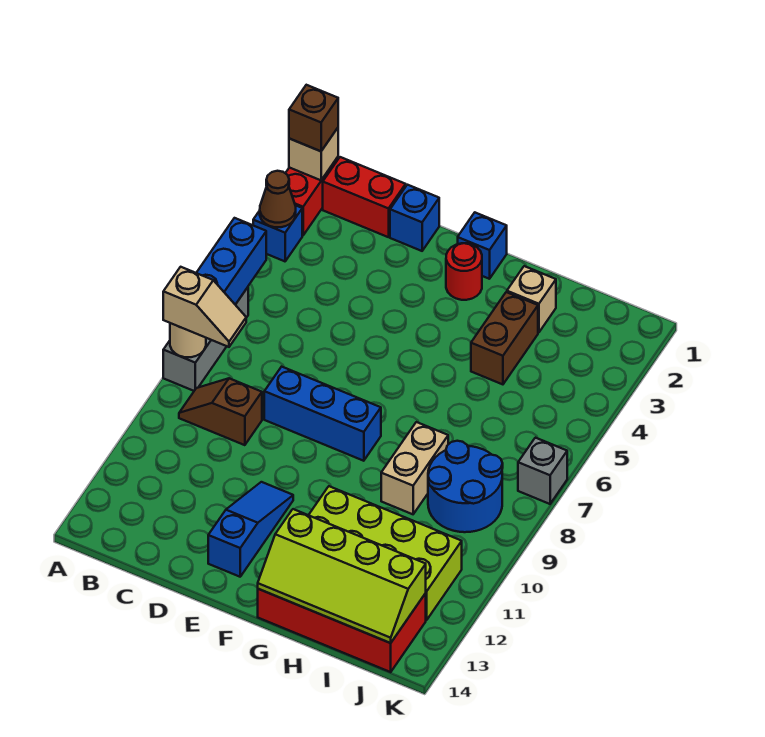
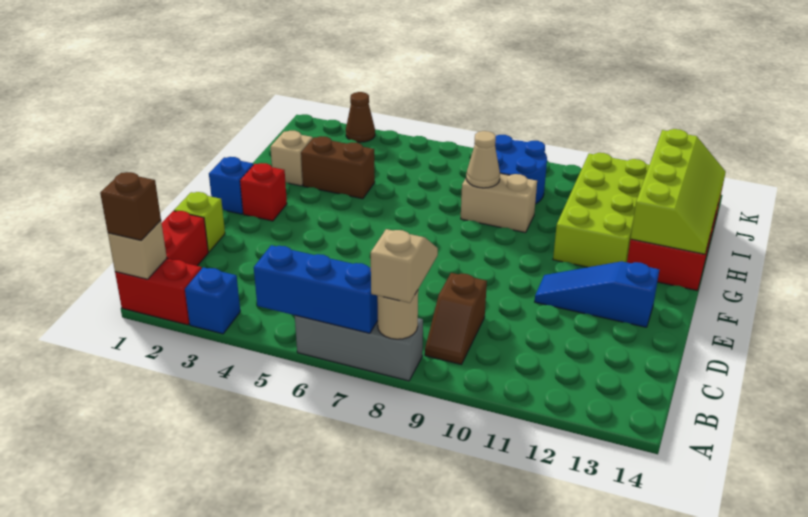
brown cone A3 level 2 -> brown cone K3 level 1
blue brick D1 level 1 -> lime brick D1 level 1
blue brick D8:F8 level 1 -> none
red round brick F2 level 1 -> red brick F2 level 1
none -> tan cone H8 level 2
grey brick K7 level 1 -> none

